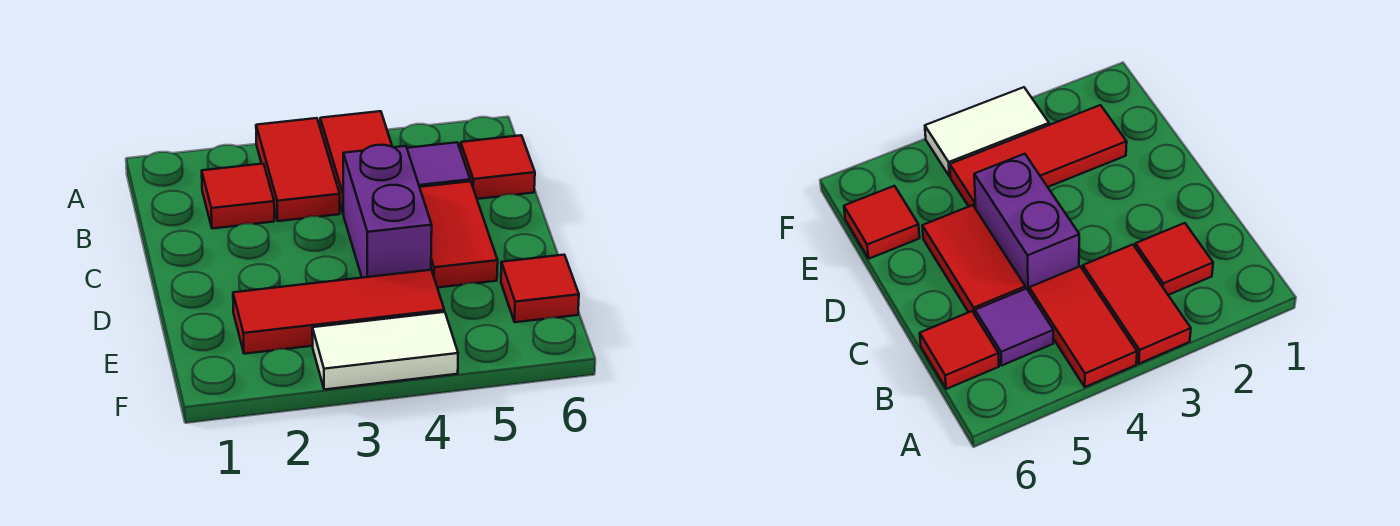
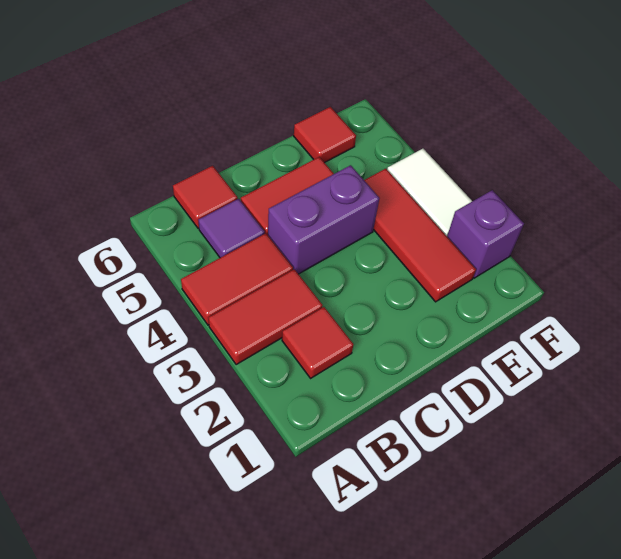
none -> purple brick F2 level 1

